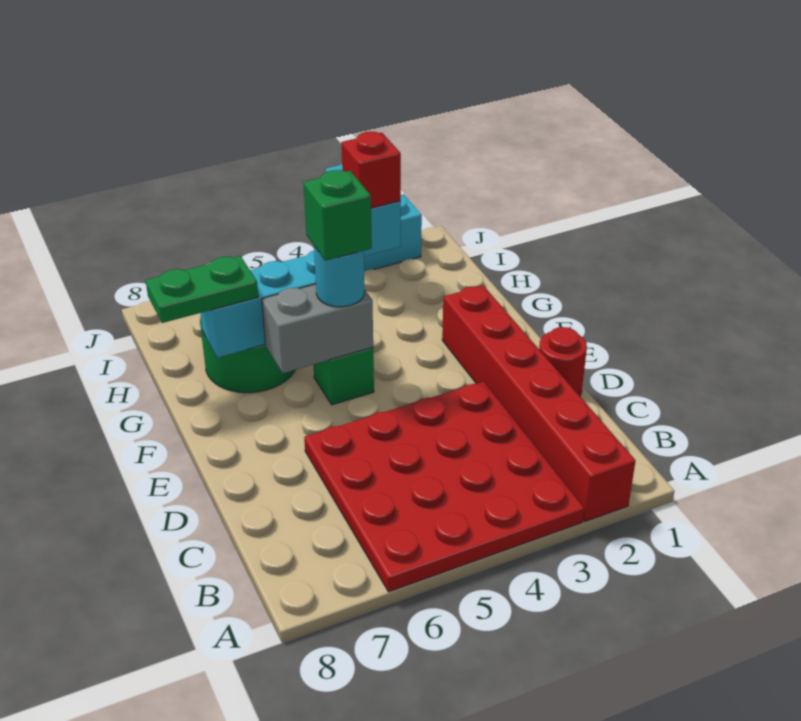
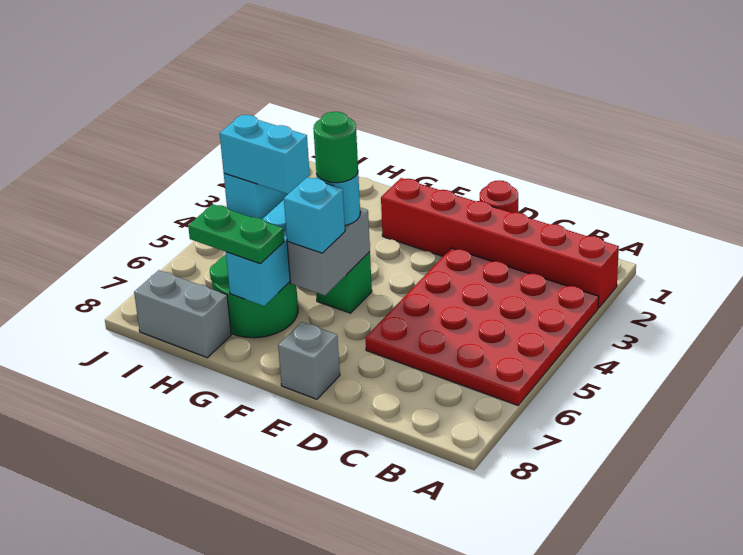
none -> grey brick E8 level 1
green brick F5 level 4 -> green round brick F5 level 4
none -> cyan brick F6 level 3
green plate G7:G8 level 3 -> green plate G7:H7 level 3
none -> grey brick H8:I8 level 1
red brick I3 level 3 -> none

